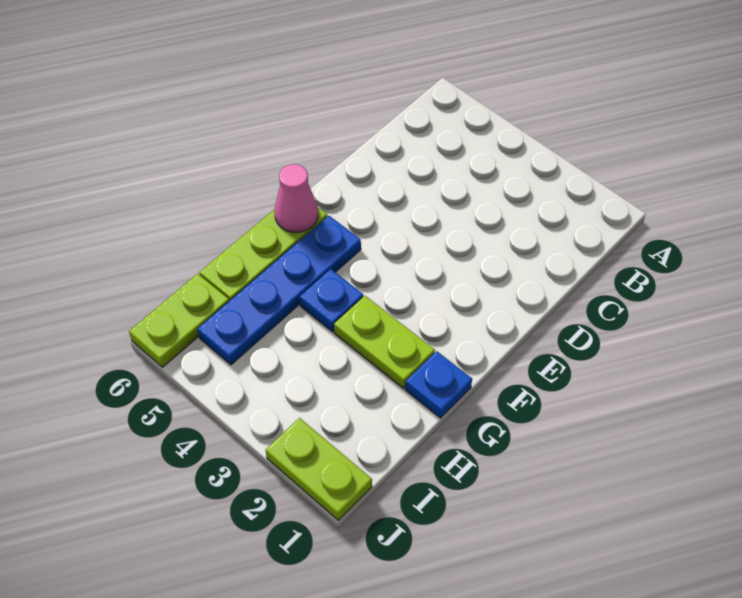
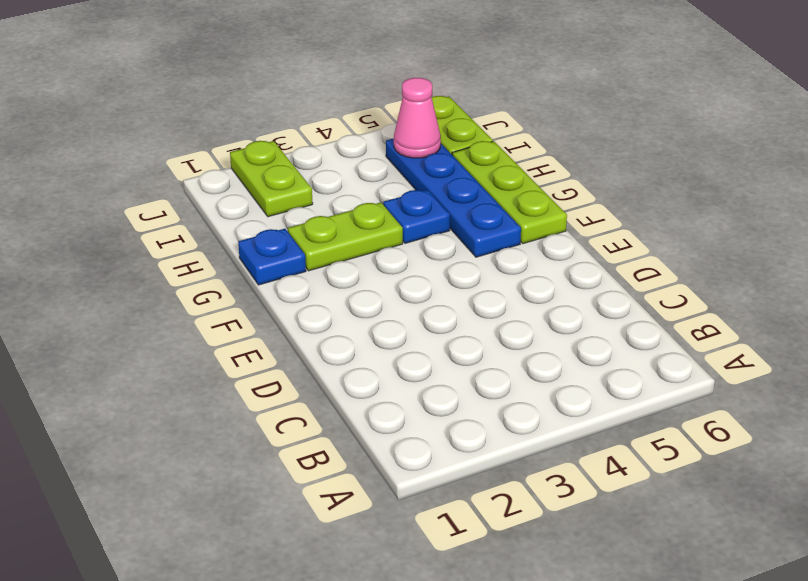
pink cone F6 level 2 -> pink cone I5 level 2
lime plate J1:J2 level 1 -> lime plate I2:J2 level 1

